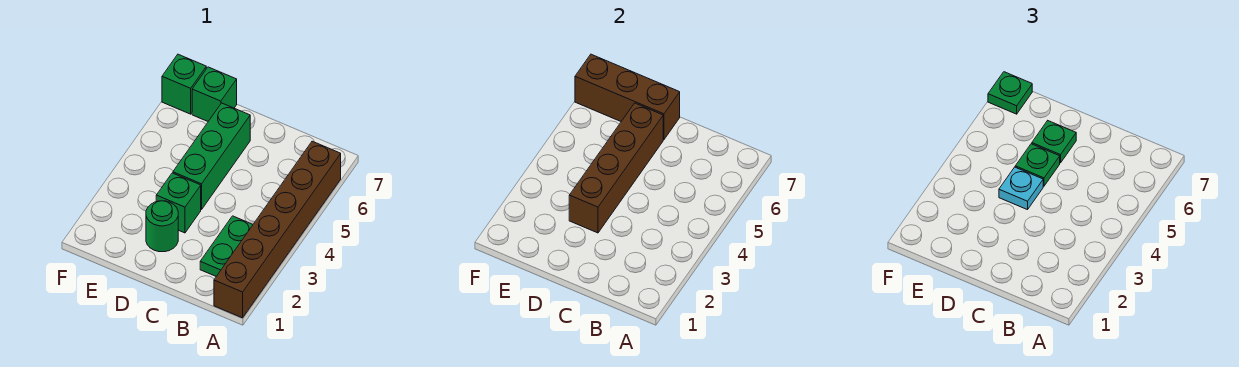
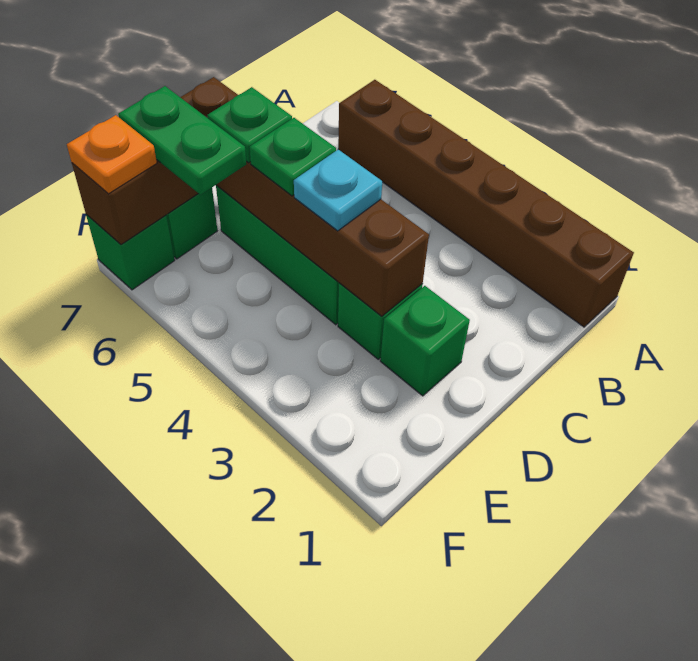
green plate B2:B3 level 1 -> green plate E6:E7 level 3
green round brick D2 level 1 -> green brick D2 level 1
green plate F7 level 3 -> orange plate F7 level 3

